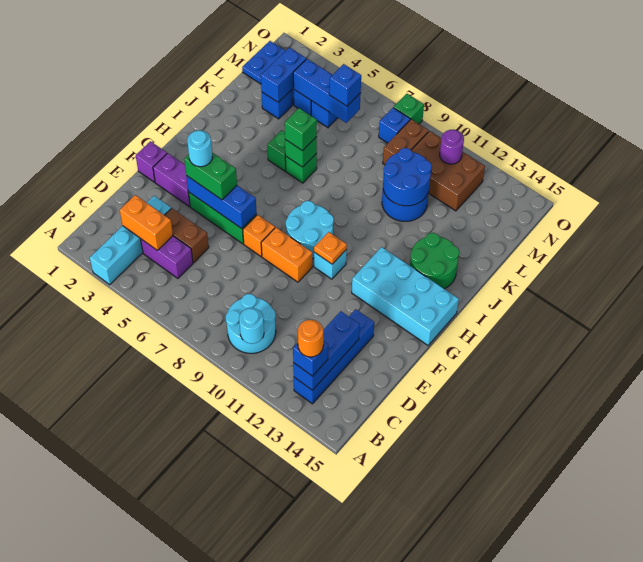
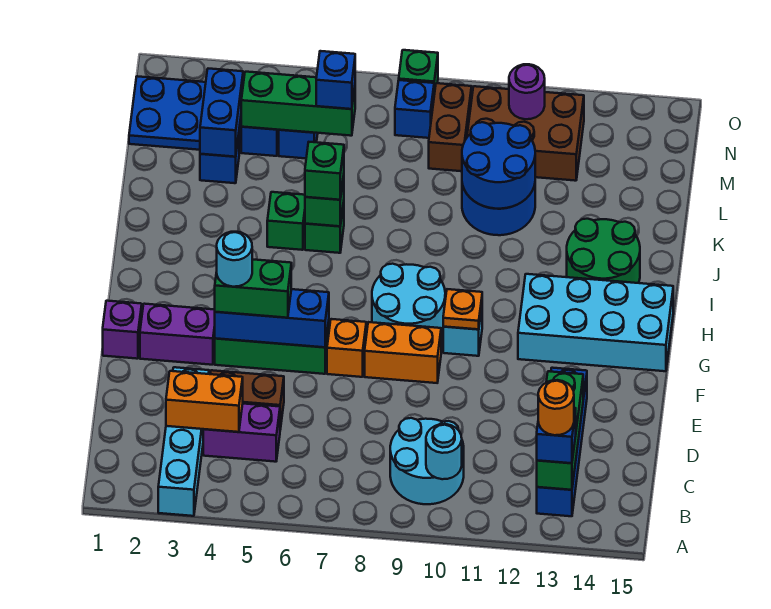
blue brick B13:D13 level 2 -> green brick B13:D13 level 2
blue brick M4:M6 level 2 -> green brick M4:M6 level 2

